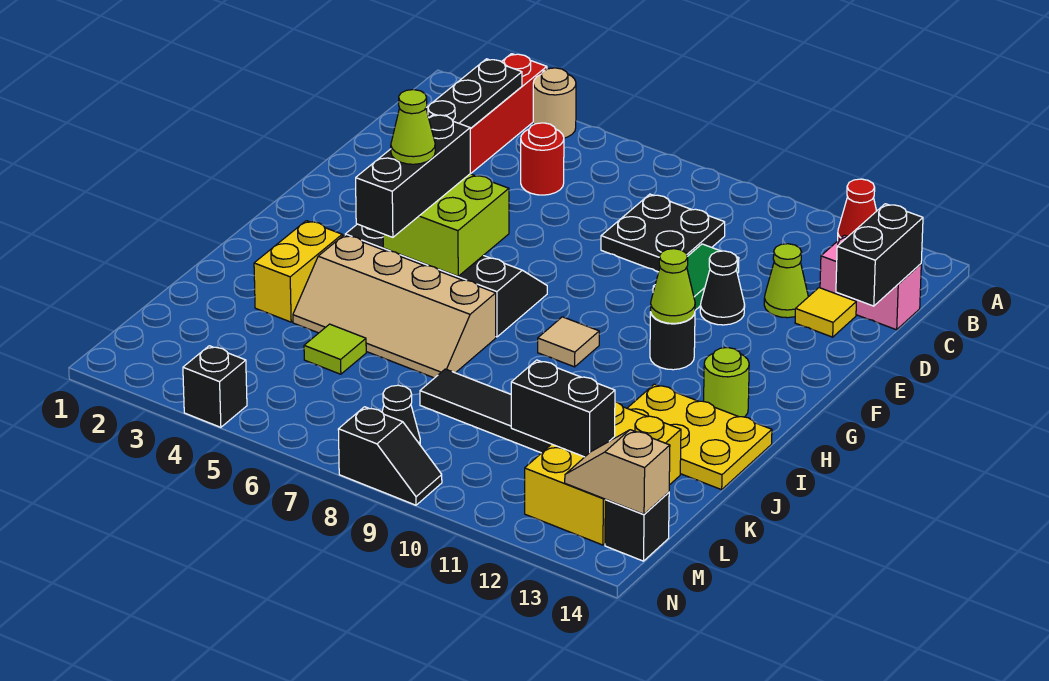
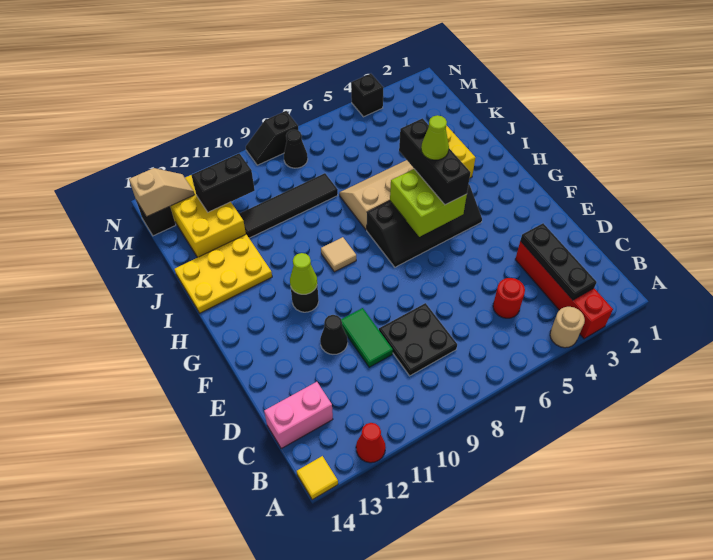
black brick C14:D14 level 2 -> none
lime cone D12 level 1 -> none
yellow tile D13 level 1 -> yellow tile A14 level 1
lime round brick H13 level 1 -> none
lime tile K5 level 1 -> none

